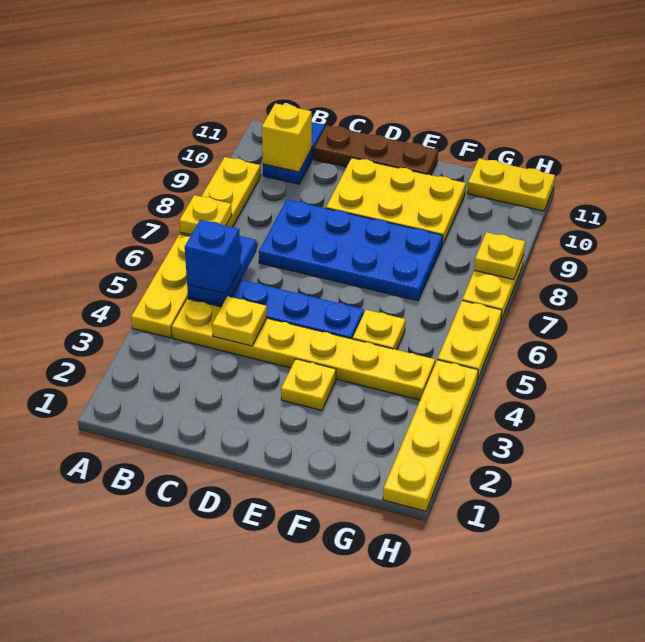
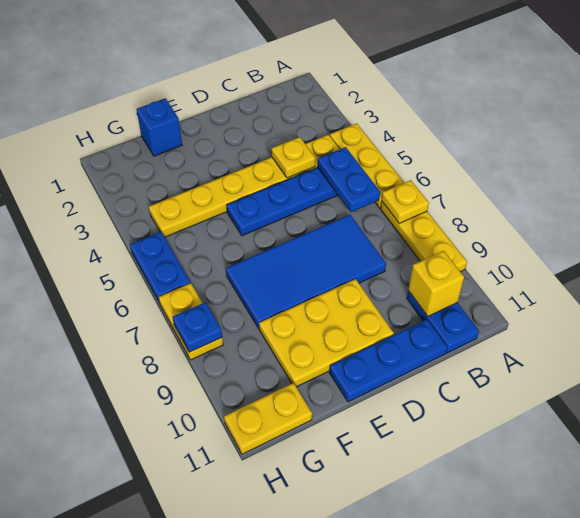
blue brick B5 level 3 -> blue brick F1 level 1
blue plate C7:F8 level 1 -> blue tile C7:F8 level 1
brown plate C11:E11 level 1 -> blue plate C11:E11 level 1
yellow plate E3 level 1 -> none
yellow plate F5 level 1 -> none
yellow plate H1:H4 level 1 -> none
yellow plate H5:H6 level 1 -> blue plate H5:H6 level 1
yellow plate H8 level 2 -> blue plate H8 level 2

